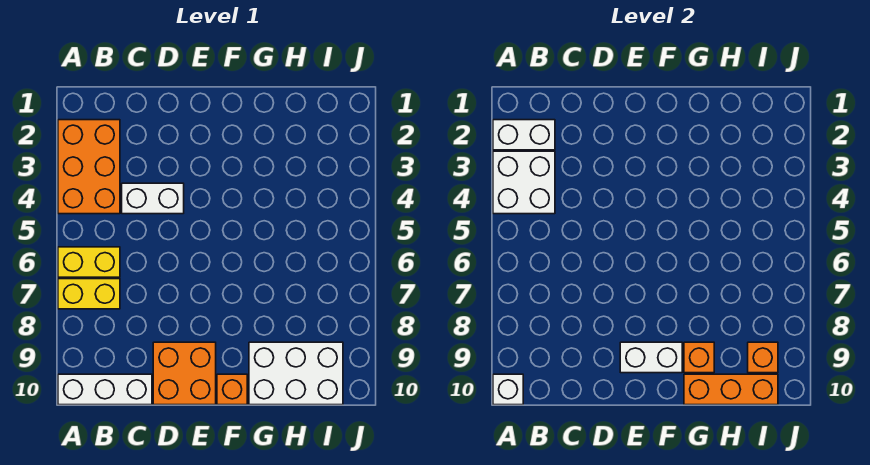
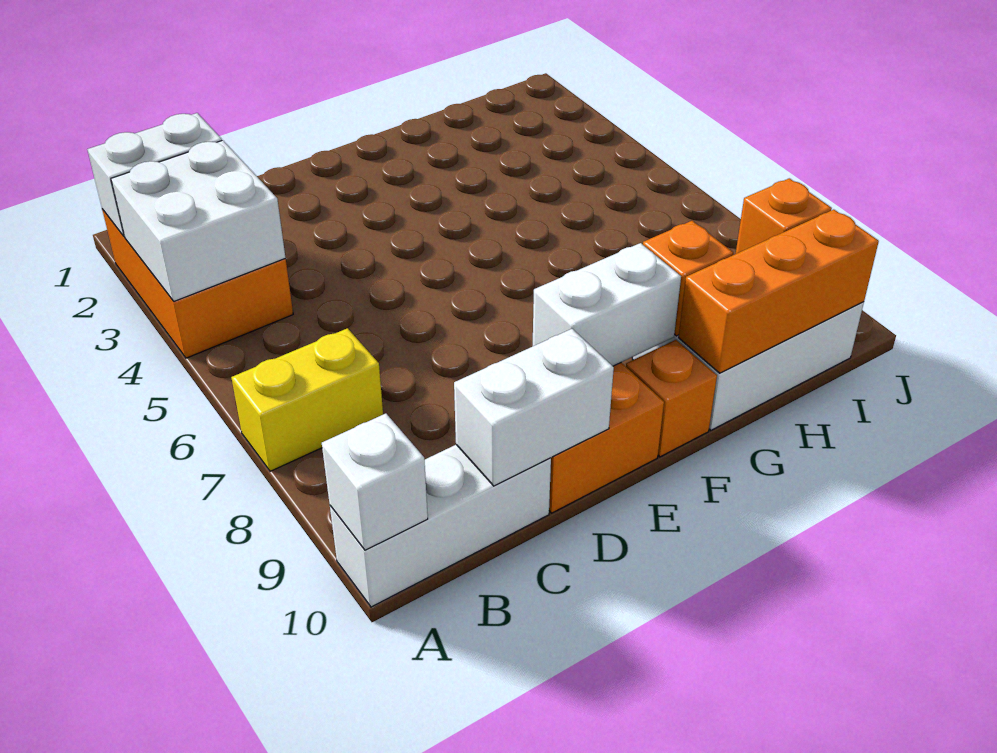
yellow brick A6:B6 level 1 -> none
white brick C4:D4 level 1 -> white brick C10:D10 level 2

